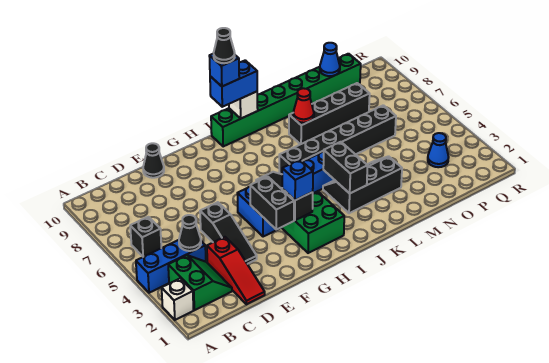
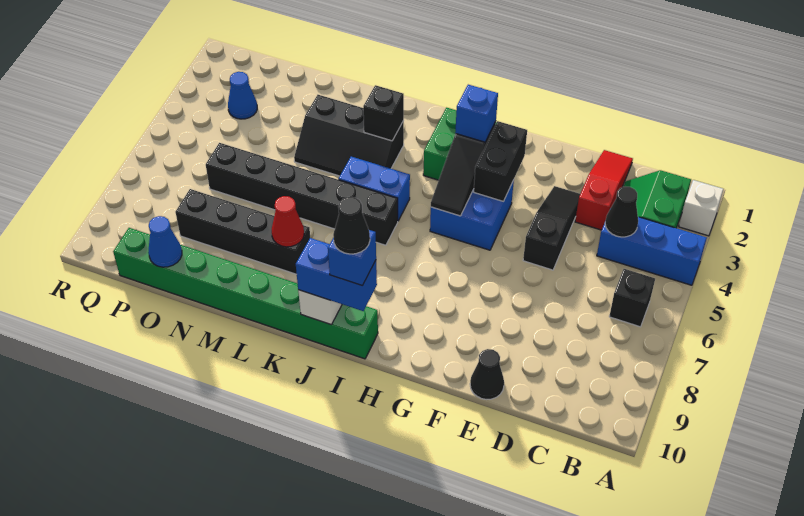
black brick K3:K4 level 2 -> black brick K3 level 2

